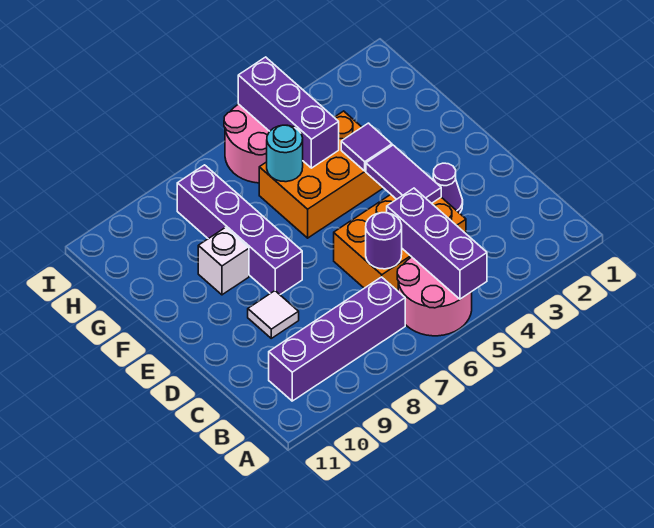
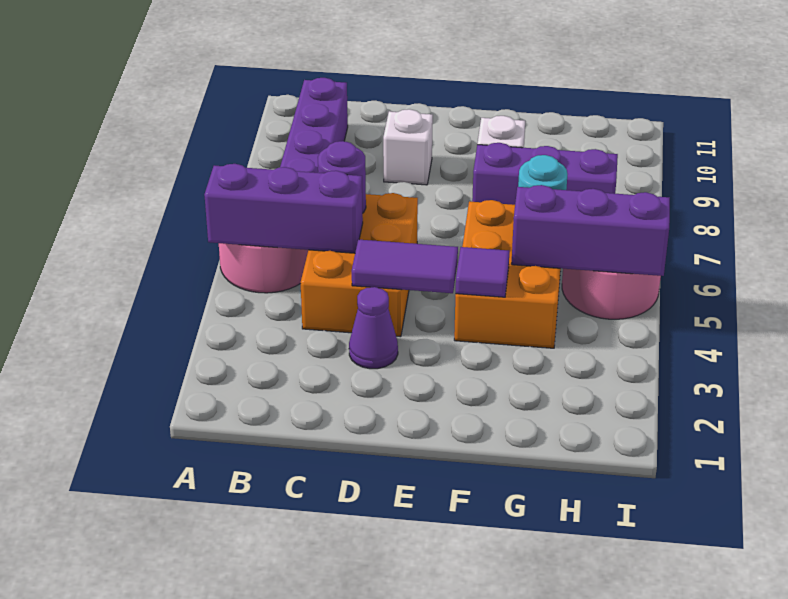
white tile D9 level 1 -> white brick D9 level 1
purple brick E8:H8 level 1 -> purple brick F8:H8 level 1

